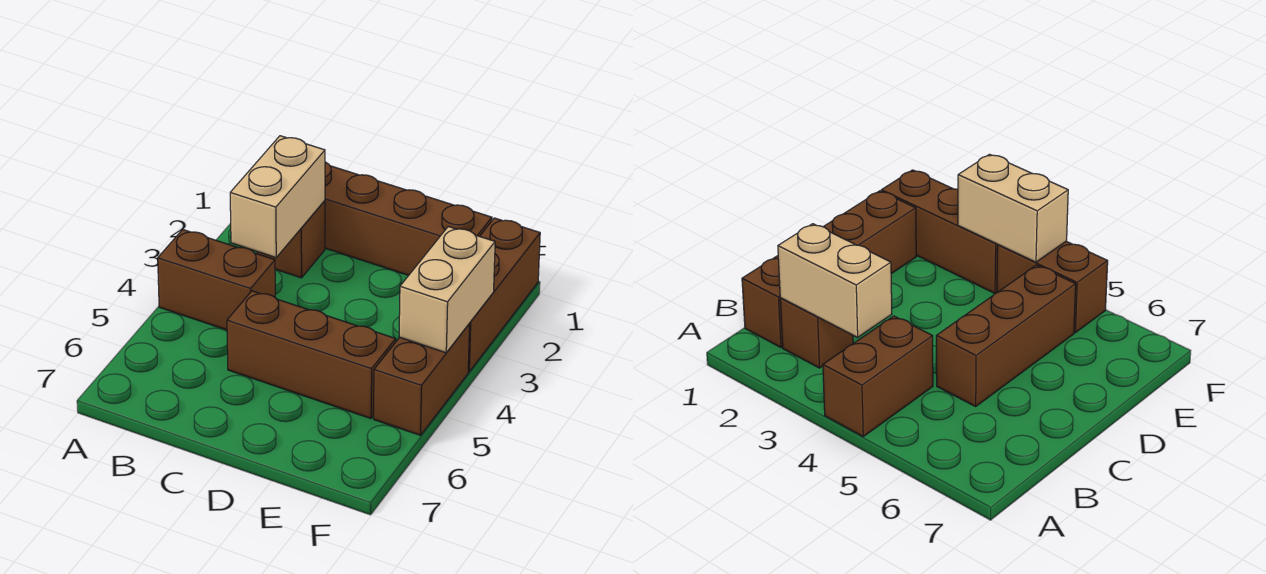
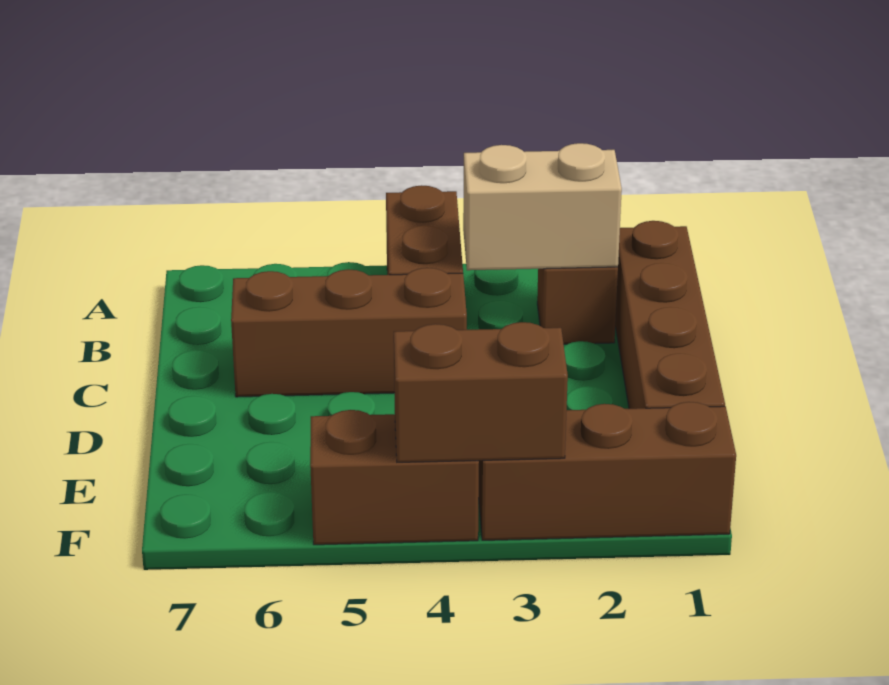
brown brick C5:E5 level 1 -> brown brick C4:C6 level 1
tan brick F3:F4 level 2 -> brown brick F3:F4 level 2

